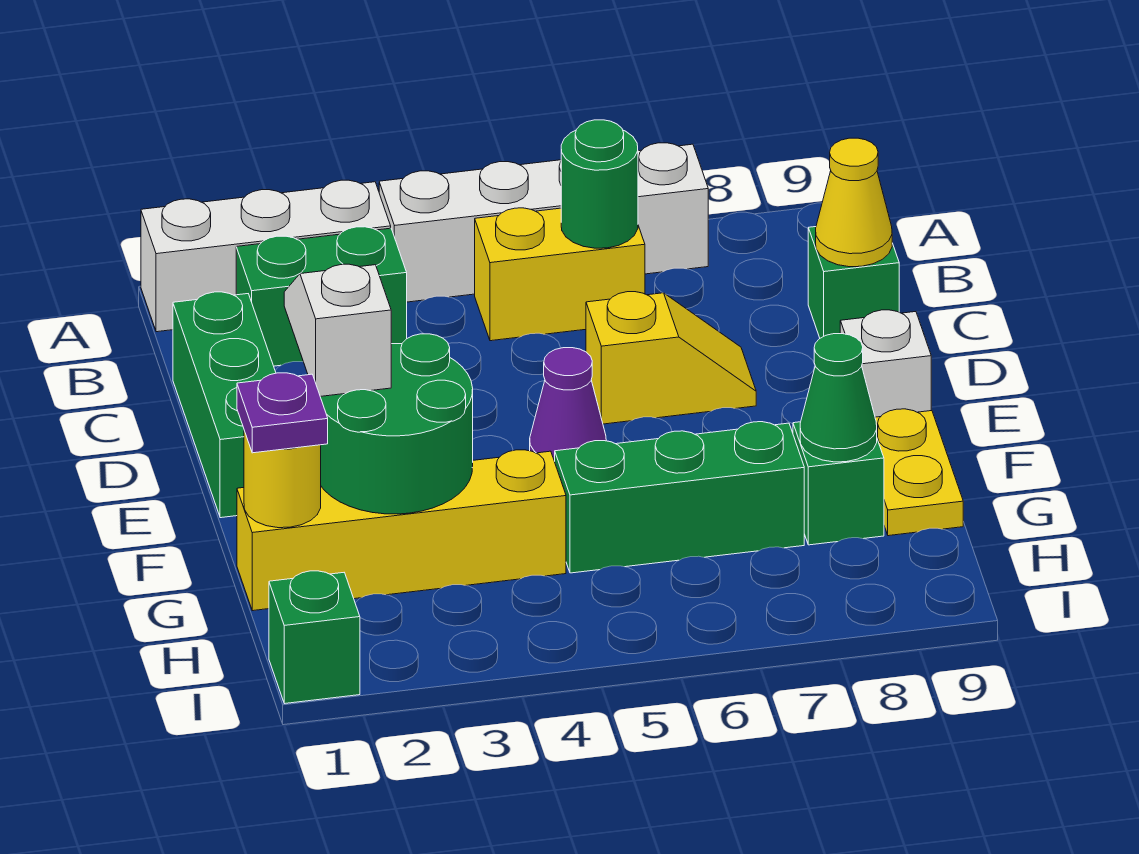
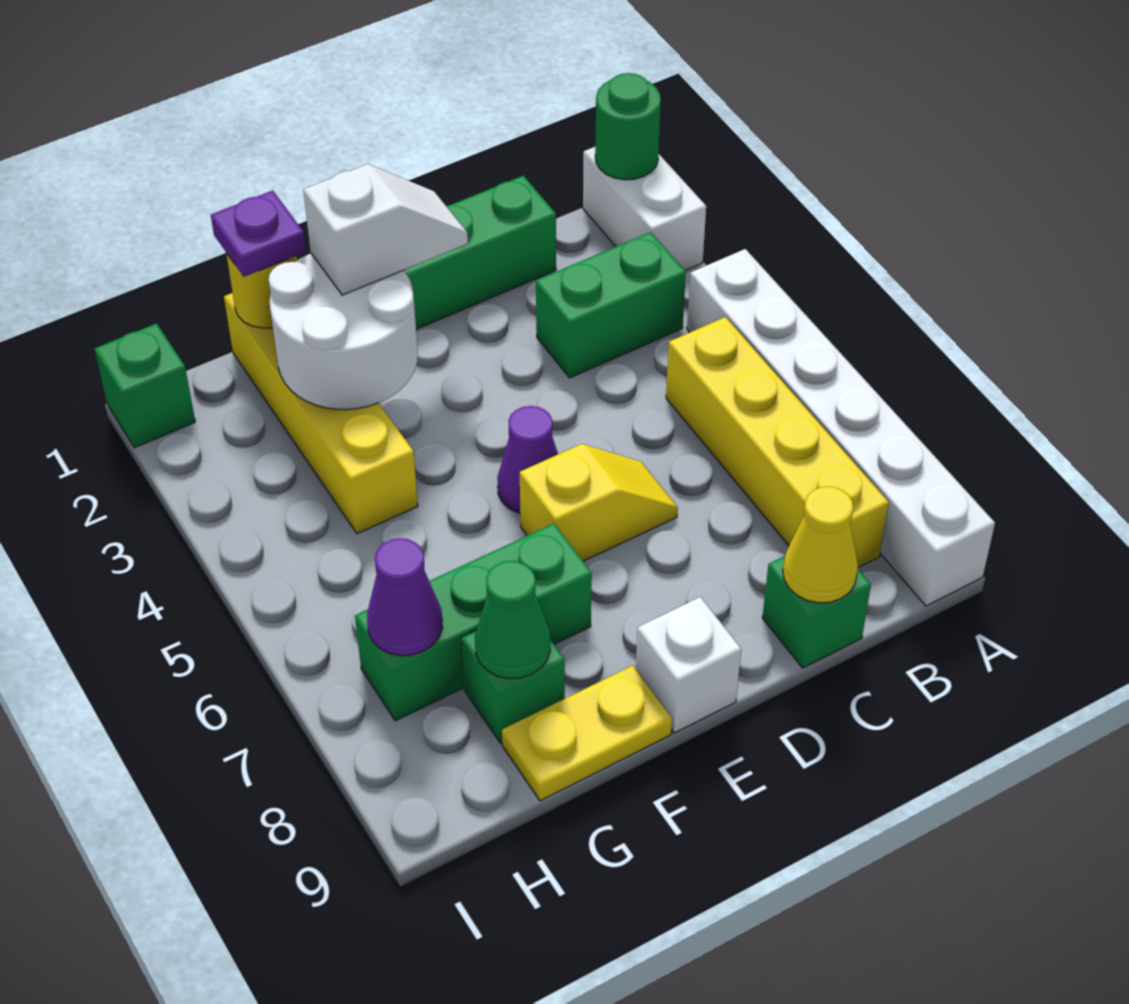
white brick A1:A3 level 1 -> white brick A1:A2 level 1
white brick A4:A7 level 1 -> white brick A4:A9 level 1
green brick B2:B3 level 1 -> green brick B3:C3 level 1
yellow brick B5:B6 level 1 -> yellow brick B5:B8 level 1
green round brick B6 level 2 -> green round brick A1 level 2
yellow slope D6:D7 level 1 top 6 -> yellow slope D6:E6 level 1 top E
green round brick F2:G3 level 2 -> white round brick F2:G3 level 2
green brick G5:G7 level 1 -> green brick F7:H7 level 1
none -> purple cone H7 level 2

